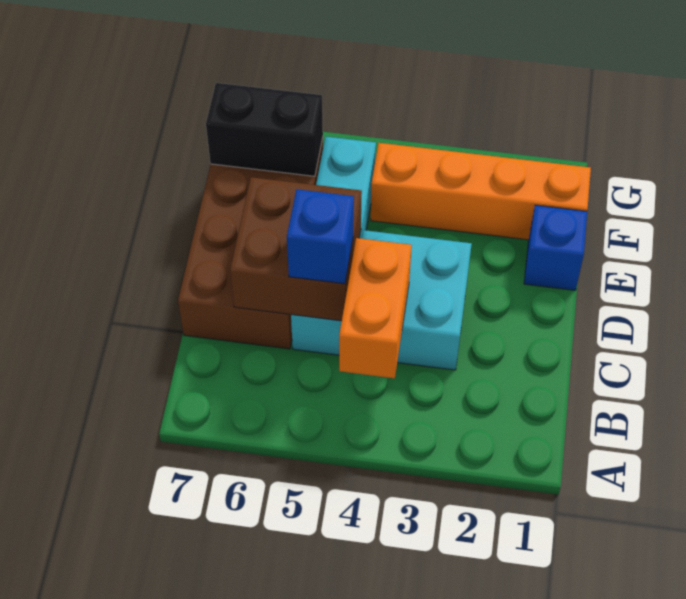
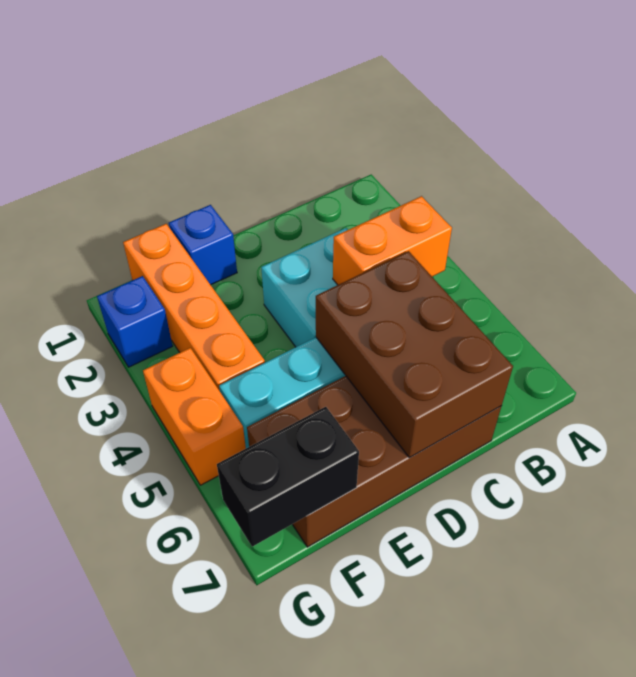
brown brick C5:D6 level 2 -> brown brick C5:D7 level 2
blue brick C5 level 3 -> blue brick G2 level 1
black brick F6:F7 level 2 -> black brick F7:G7 level 2
none -> orange brick G4:G5 level 1

